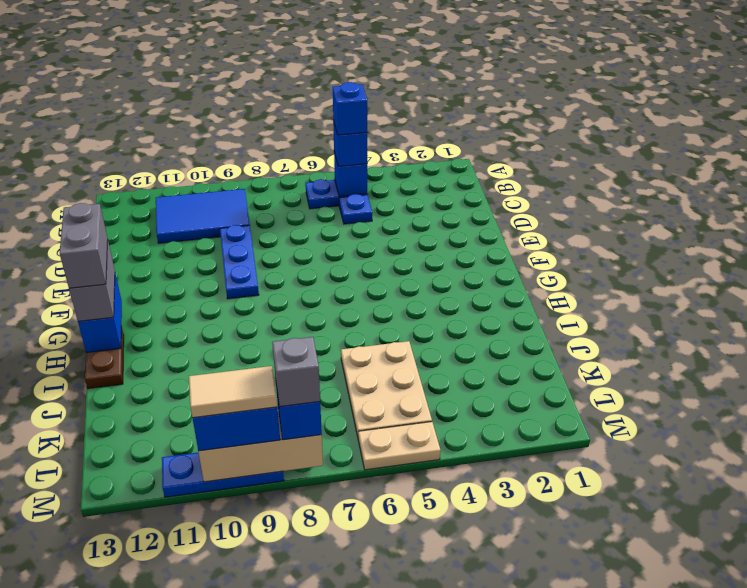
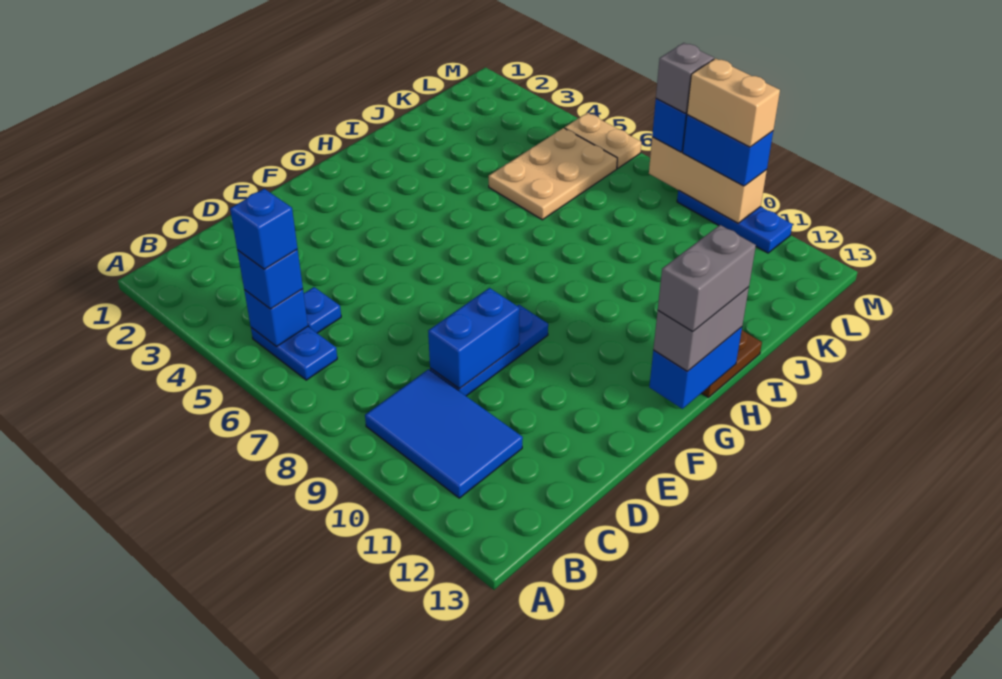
none -> blue brick D9:E9 level 2
tan tile M9:M10 level 4 -> tan brick M9:M10 level 4

